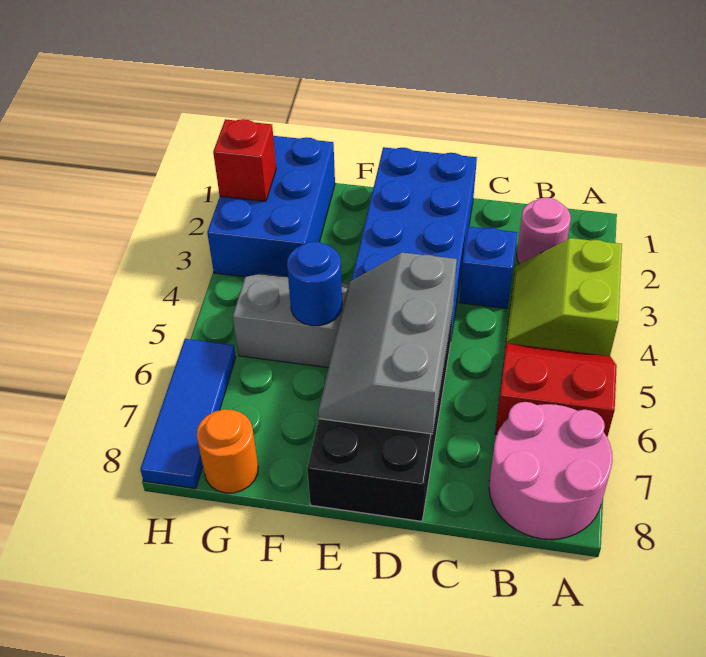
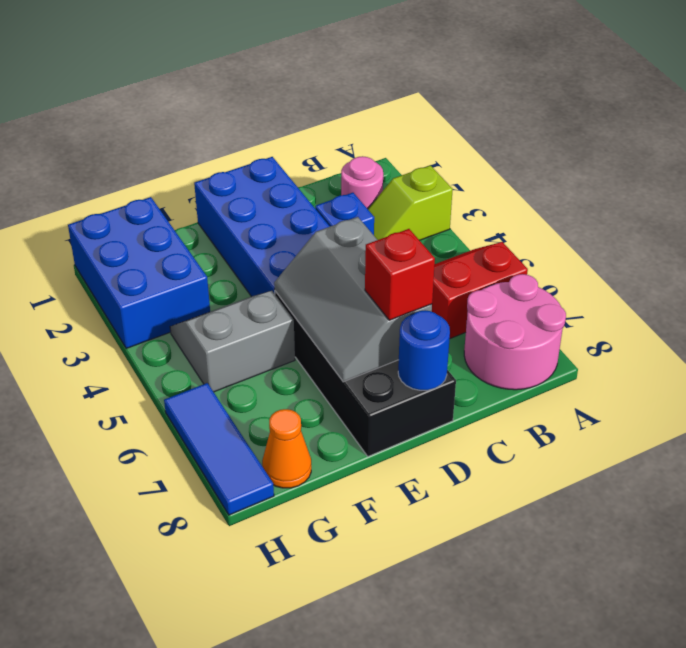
lime slope A3:B4 level 1 top A -> lime slope A3:B3 level 1 top A
blue round brick F5 level 2 -> blue round brick D8 level 2
orange round brick G8 level 1 -> orange cone G8 level 1
red brick H2 level 2 -> red brick D7 level 3

